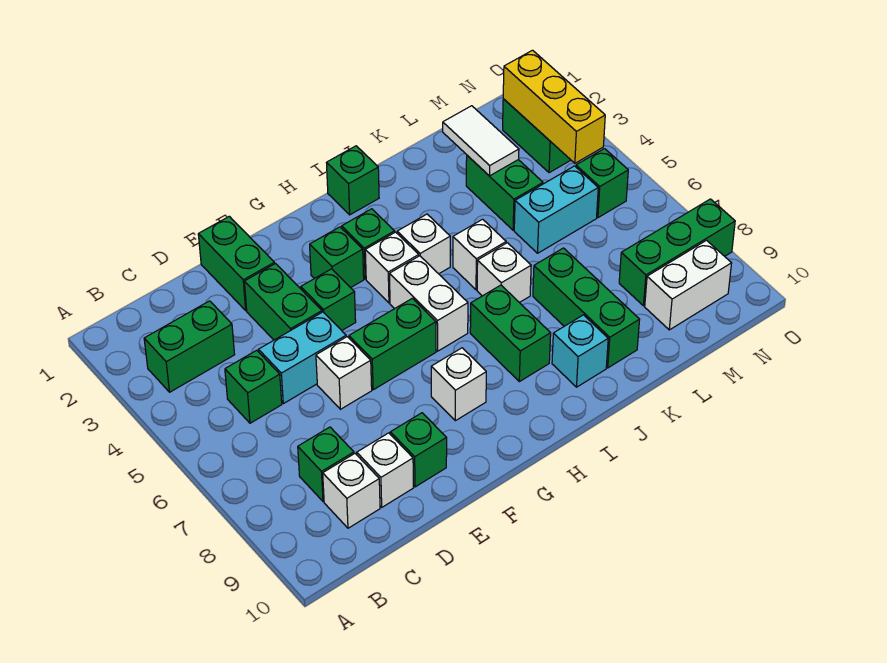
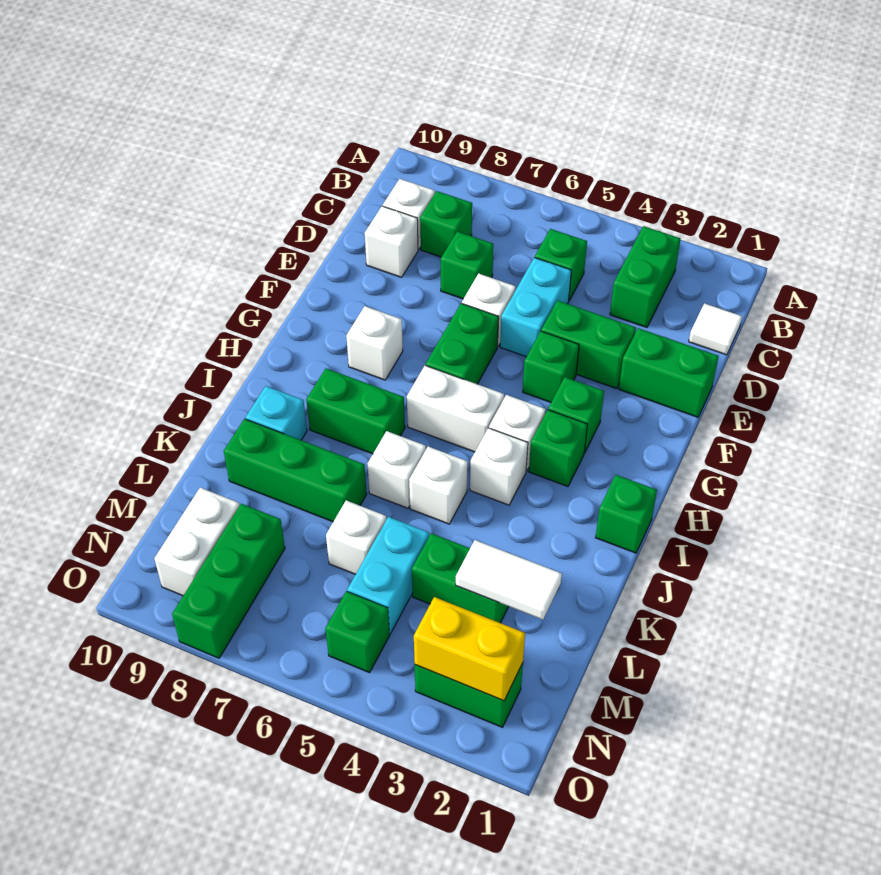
none -> white tile C1 level 1
green brick E9 level 1 -> green brick D7 level 1
none -> white brick L6 level 1
yellow brick N2:N4 level 2 -> yellow brick N2:N3 level 2

